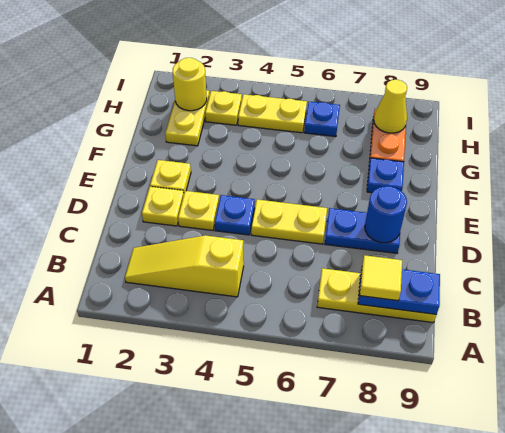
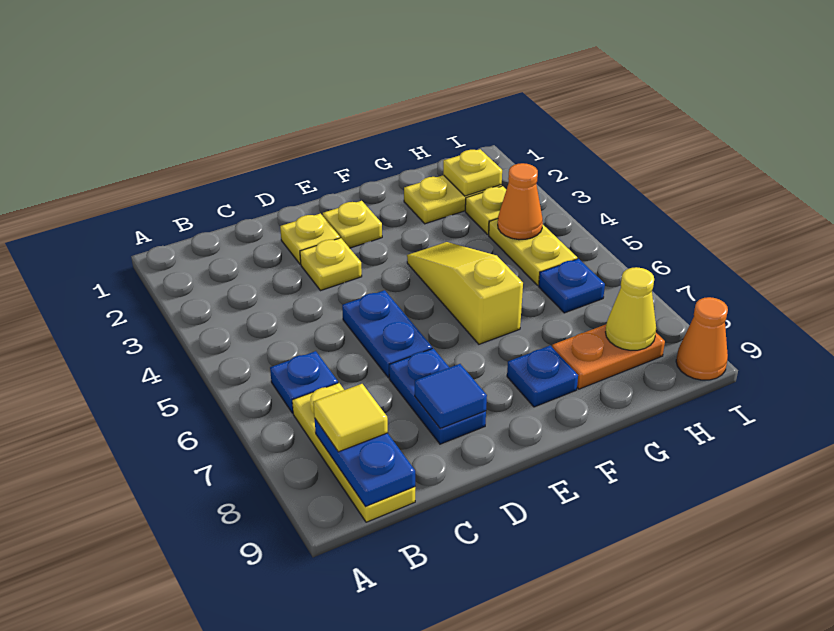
yellow slope B2:B4 level 1 top 4 -> yellow slope F4:F6 level 1 top 6
blue plate D4 level 1 -> blue plate B6 level 1
yellow plate D5:D6 level 1 -> blue plate D5:D6 level 1
blue round brick D8 level 2 -> blue tile D8 level 2
yellow round brick H2 level 2 -> yellow plate H2 level 2
none -> orange cone H4 level 2
none -> orange cone I9 level 1

